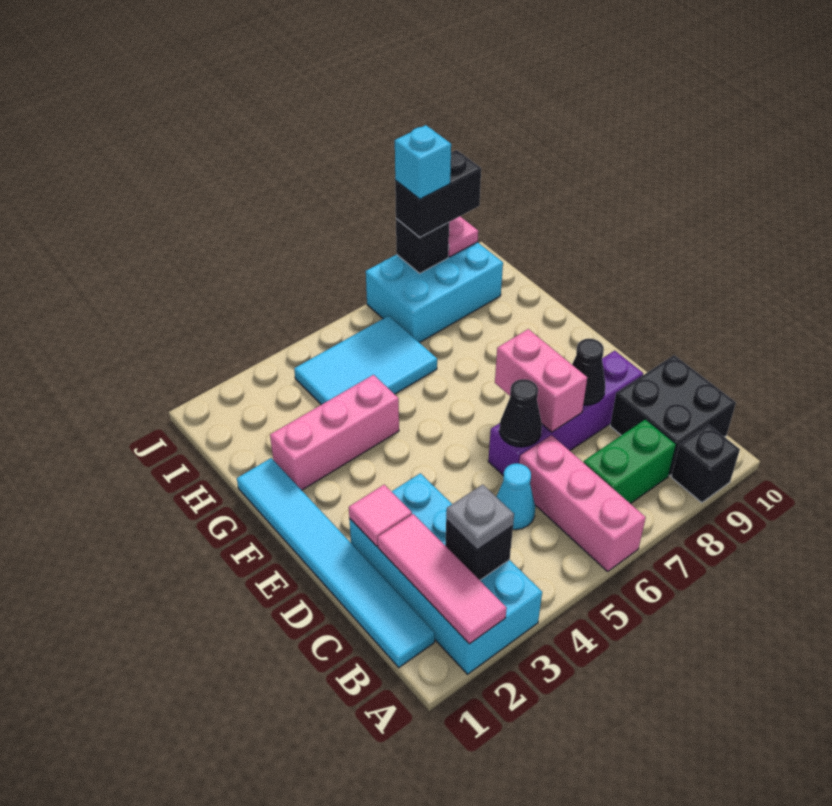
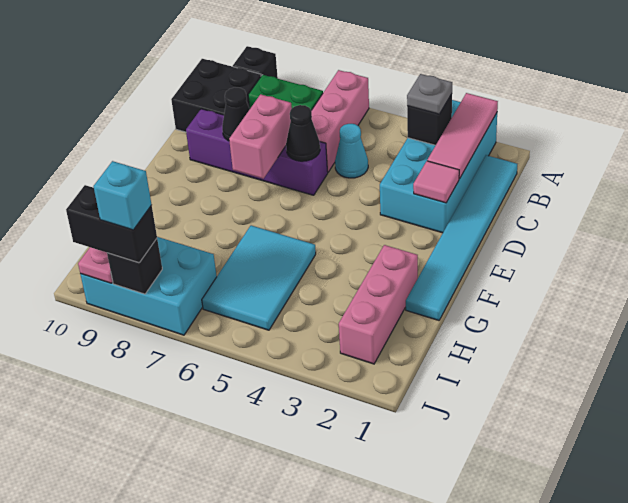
pink brick G2:G4 level 1 -> pink brick G2:I2 level 1
cyan tile H4:I6 level 1 -> cyan tile G5:I6 level 1

